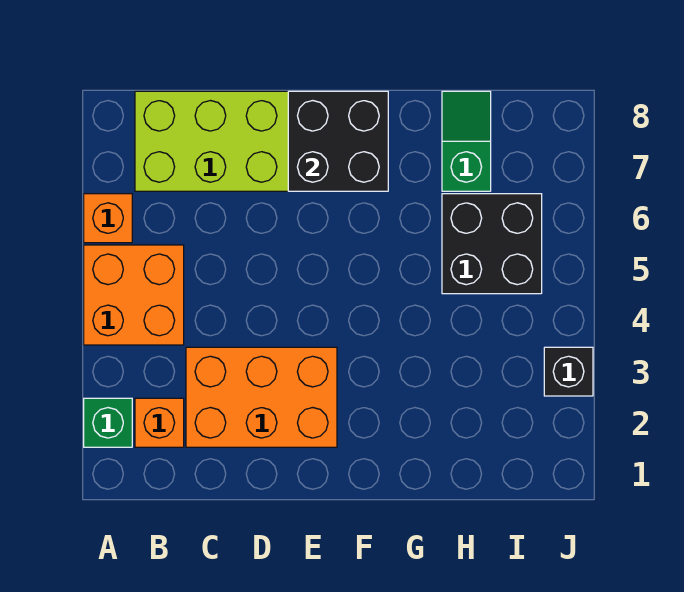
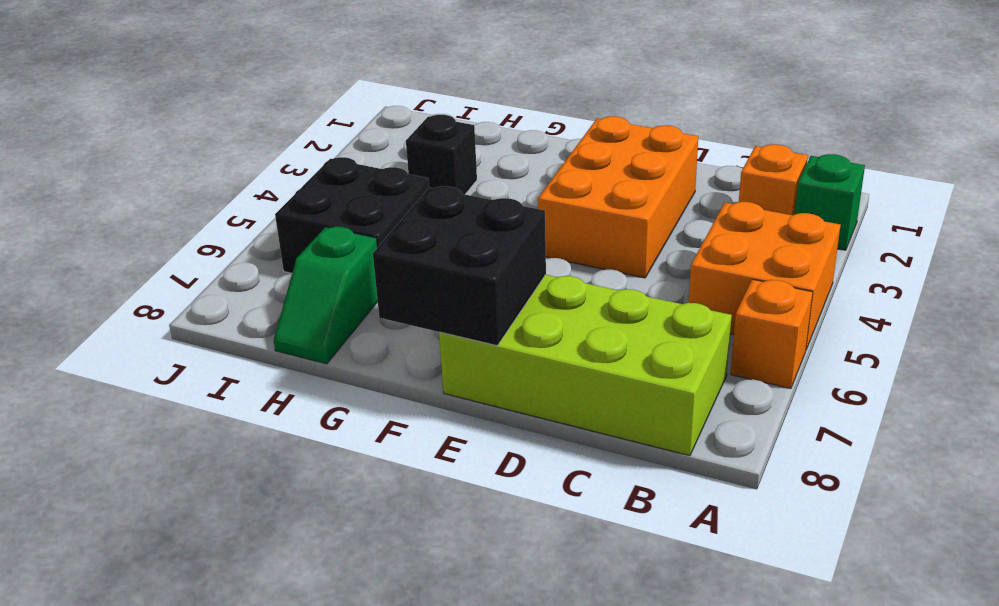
orange brick C2:E3 level 1 -> orange brick D2:E4 level 1
black brick J3 level 1 -> black brick H3 level 1

